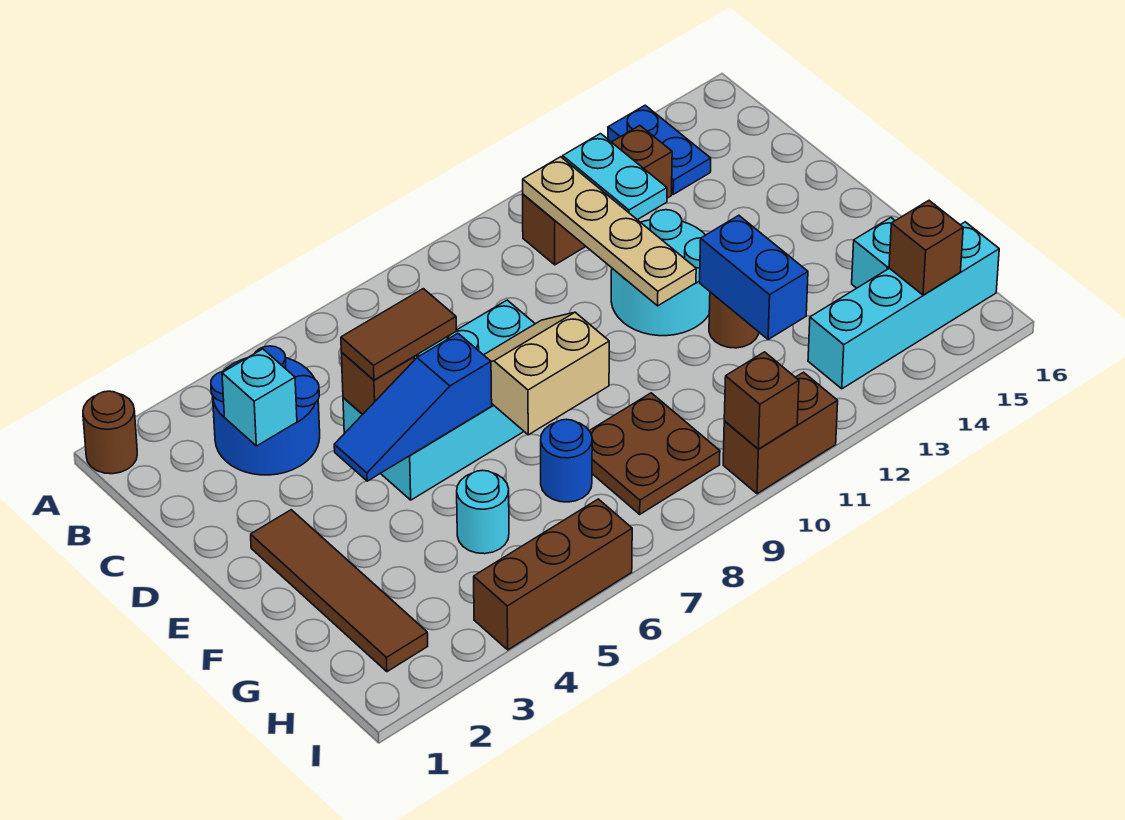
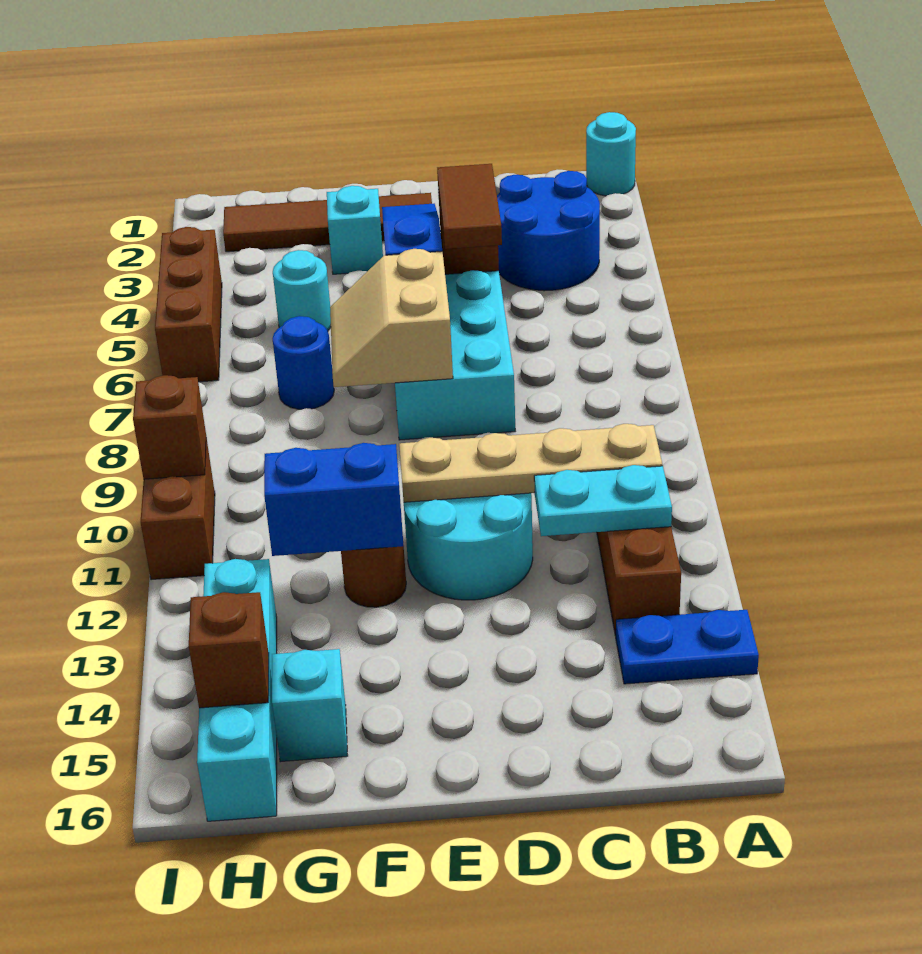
brown round brick A1 level 1 -> cyan round brick A1 level 1
cyan brick C3 level 2 -> cyan brick F3 level 1
tan slope E7:F8 level 2 top F -> tan slope E7:F8 level 2 top E
brown plate G8:H9 level 1 -> none

